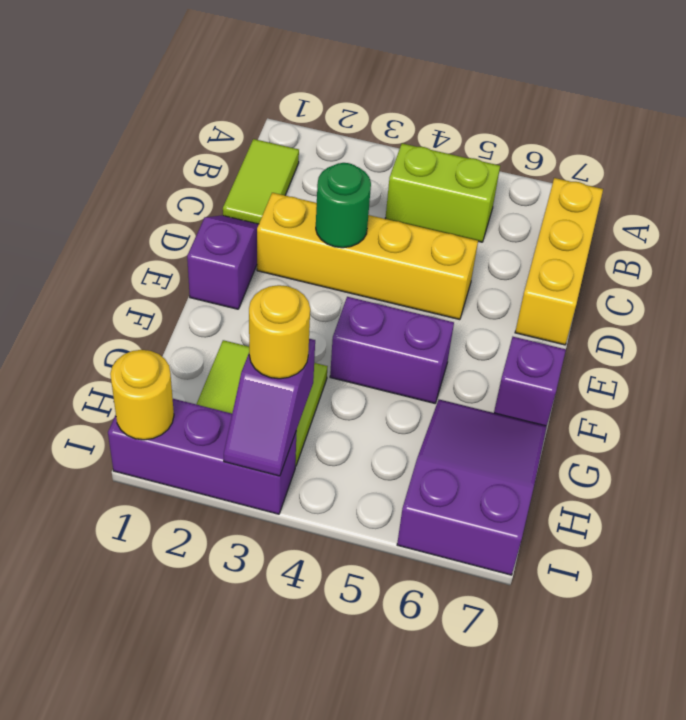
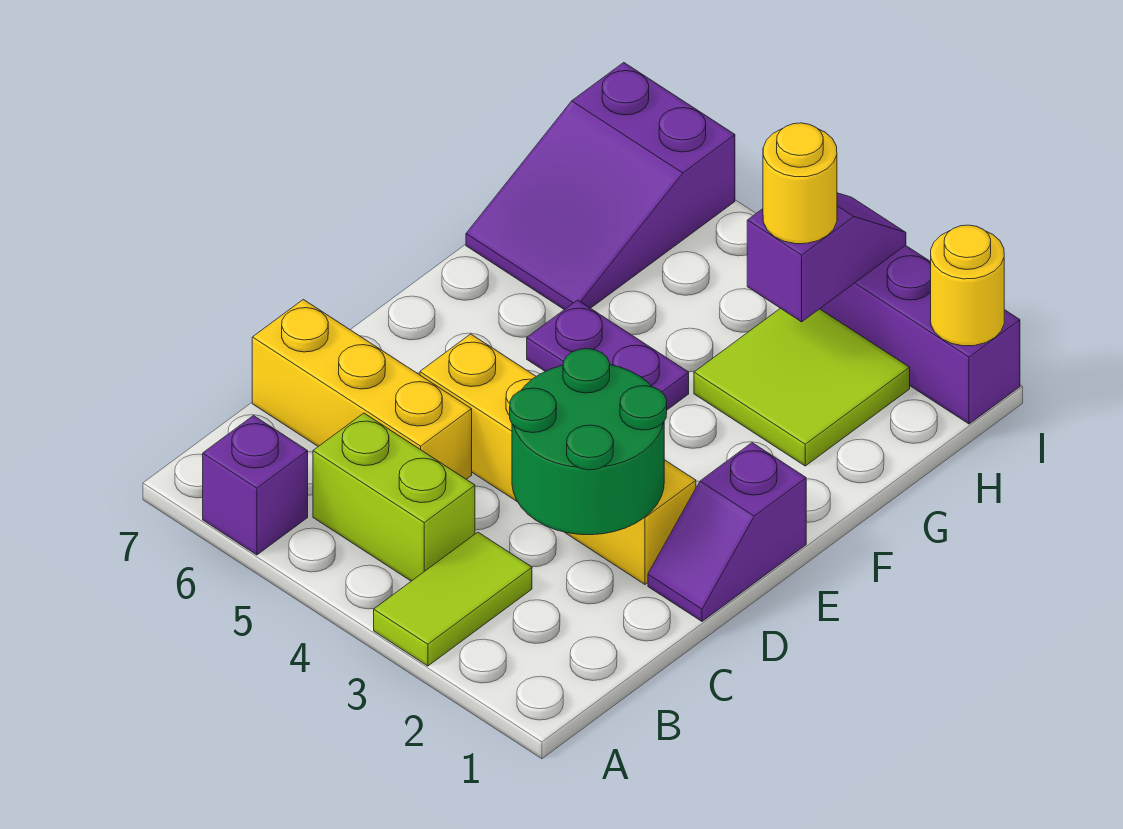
lime tile B1:C1 level 1 -> lime tile A3:B3 level 1
yellow brick B7:D7 level 1 -> yellow brick C5:C7 level 1
green round brick D3 level 2 -> green round brick C2:D3 level 2
purple brick F4:F5 level 1 -> purple plate F4:F5 level 1
purple brick F7 level 1 -> purple brick A6 level 1

